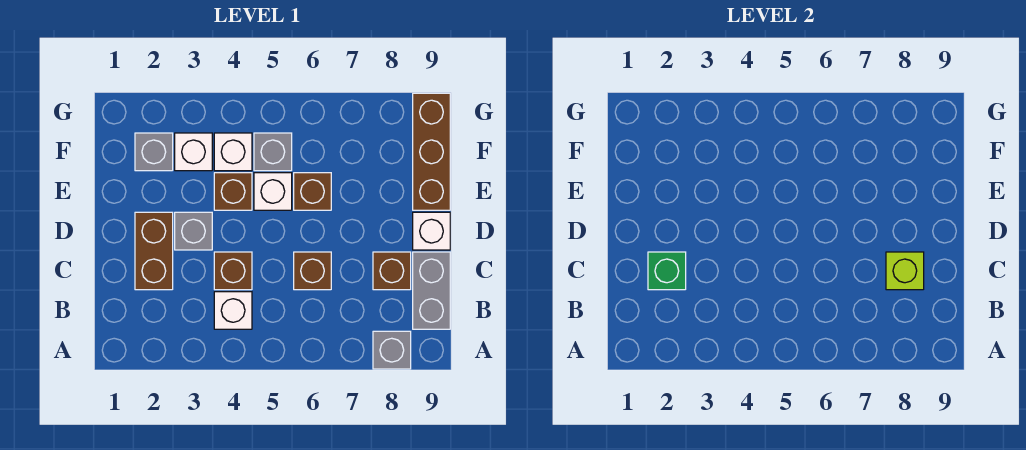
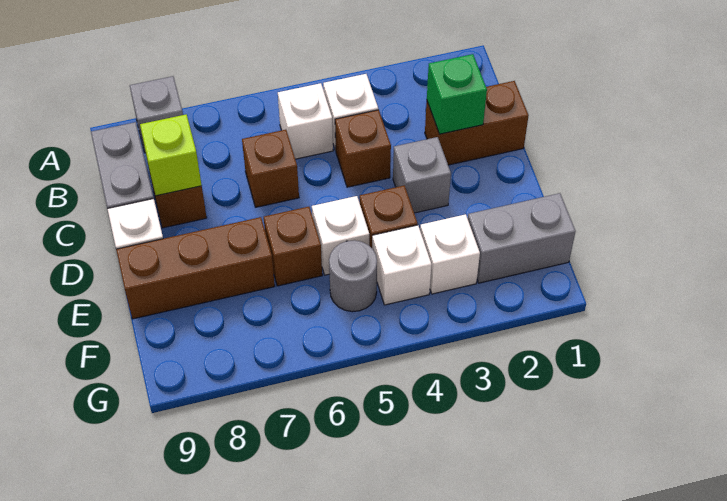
none -> white brick B5 level 1
brown brick C2:D2 level 1 -> brown brick C1:C2 level 1
brown brick E9:G9 level 1 -> brown brick E7:E9 level 1
grey brick F2 level 1 -> grey brick F1:F2 level 1
grey brick F5 level 1 -> grey round brick F5 level 1

